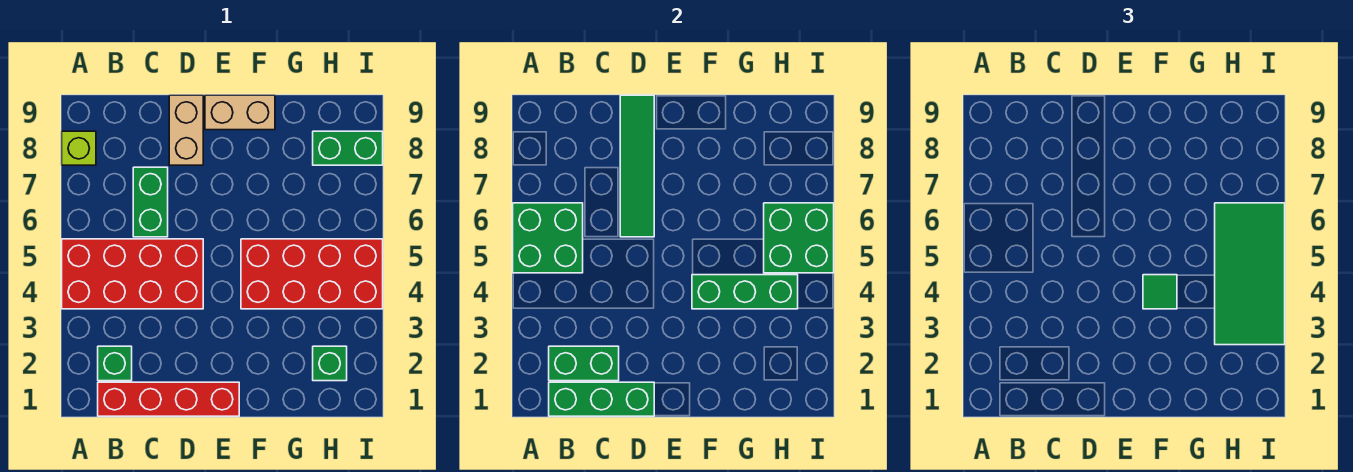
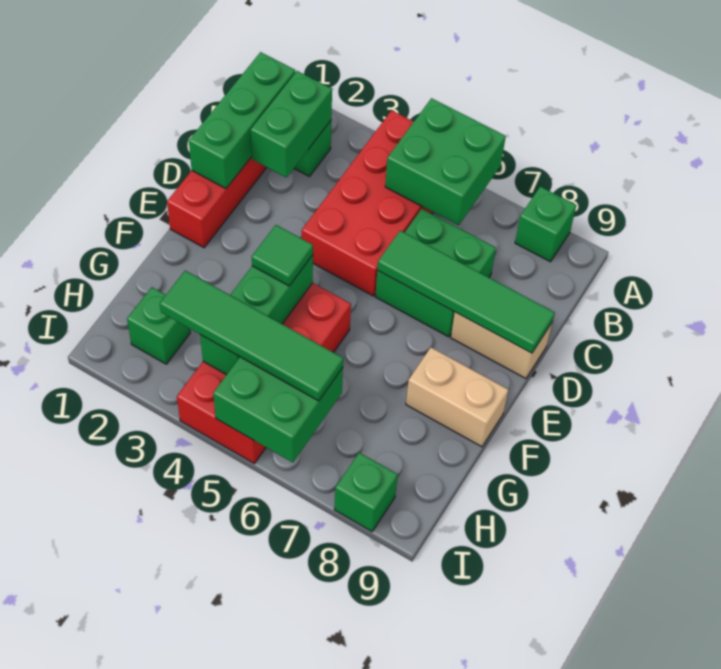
lime brick A8 level 1 -> green brick A8 level 1
green brick C6:C7 level 1 -> green brick C6:D7 level 1
tan brick E9:F9 level 1 -> tan brick F8:F9 level 1
green tile H3:I6 level 3 -> green tile H3:H6 level 3
green brick H8:I8 level 1 -> green brick I8 level 1

